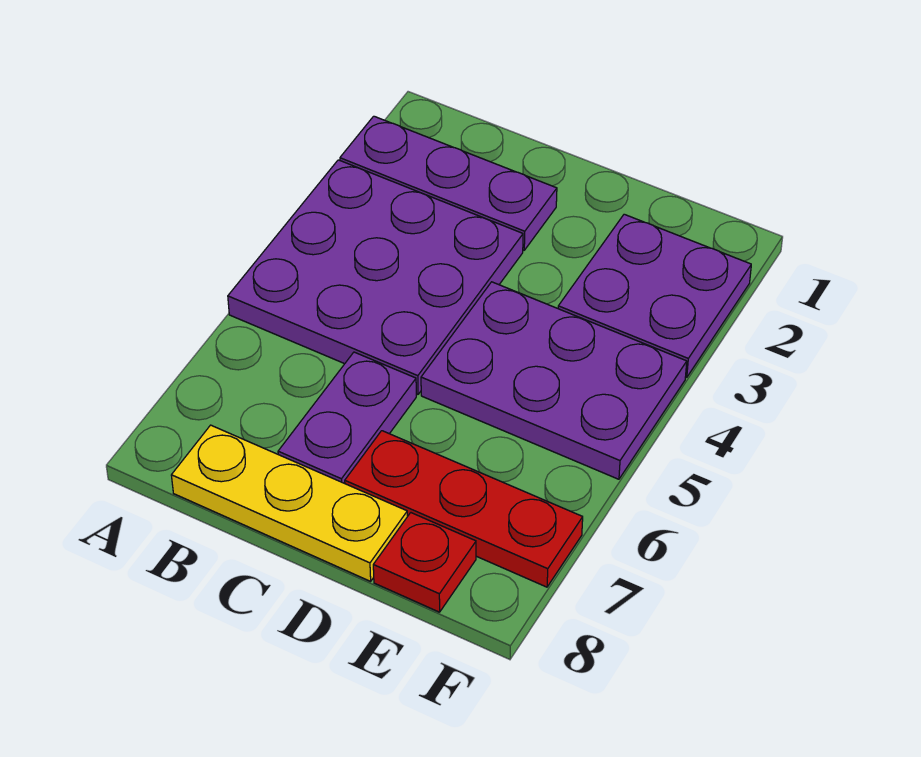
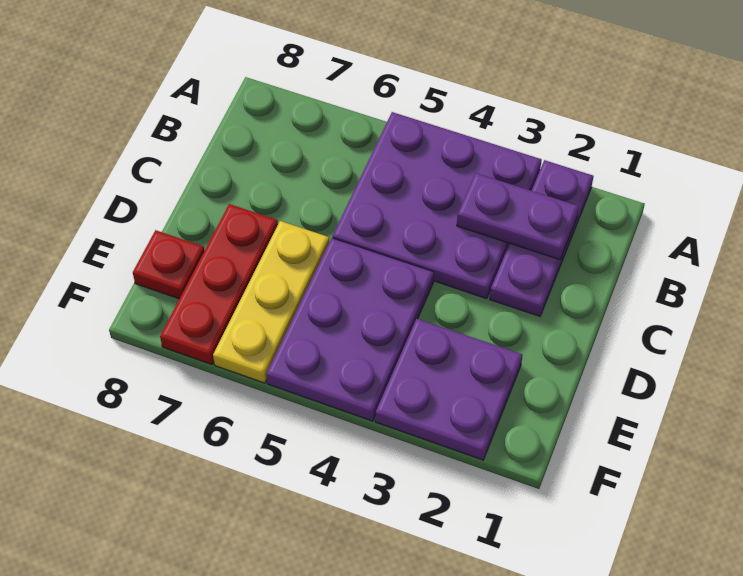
yellow plate B8:D8 level 1 -> yellow plate D6:F6 level 1
purple plate C6:C7 level 1 -> purple plate B2:B3 level 2

